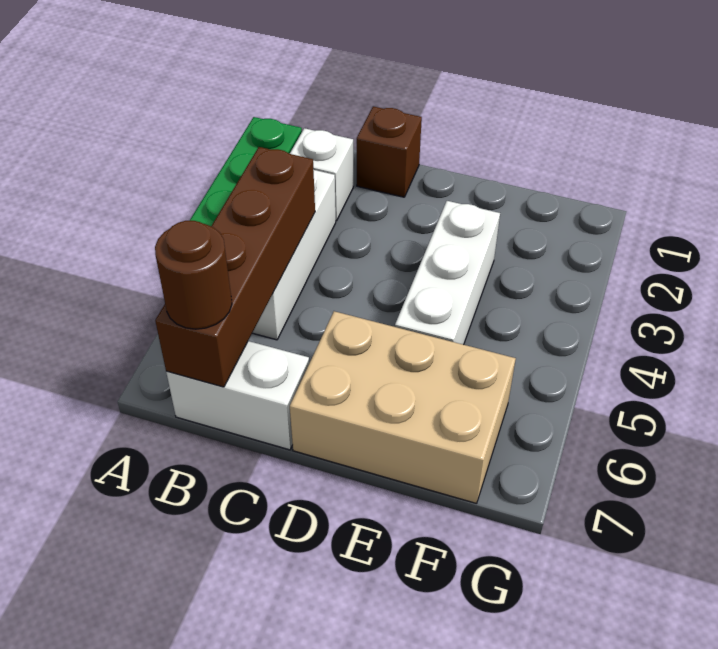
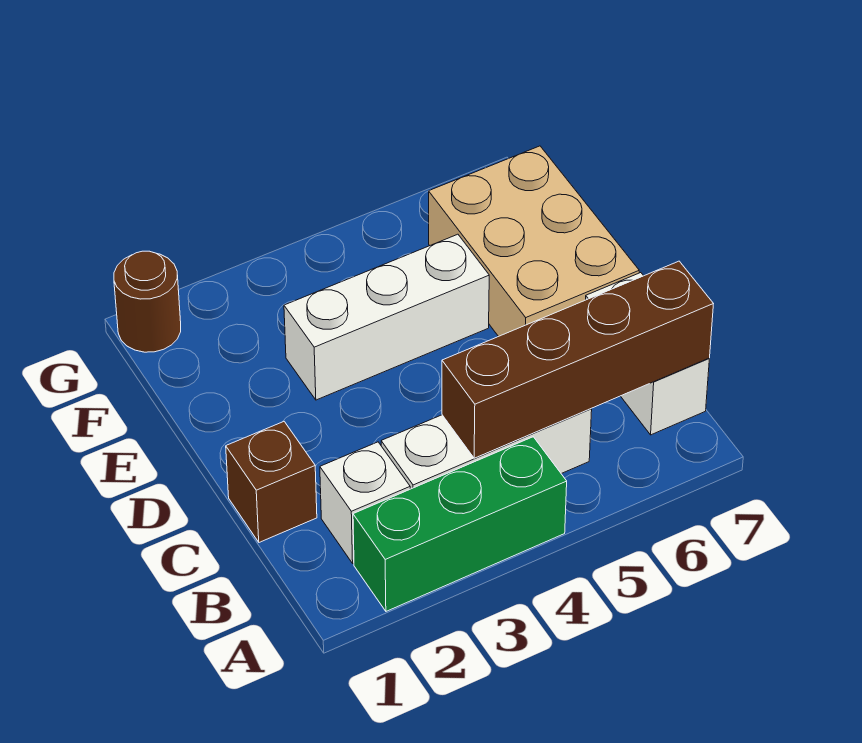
brown round brick B7 level 3 -> brown round brick G1 level 1

